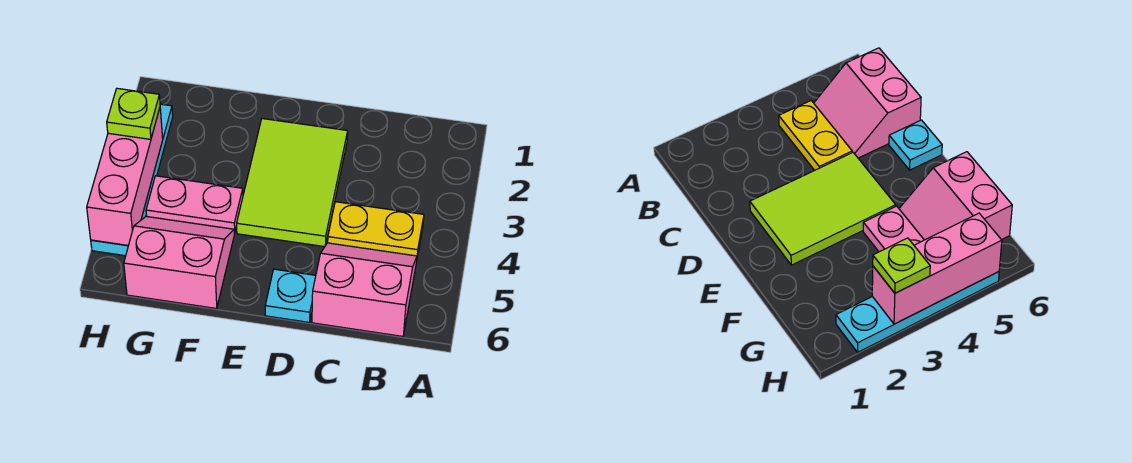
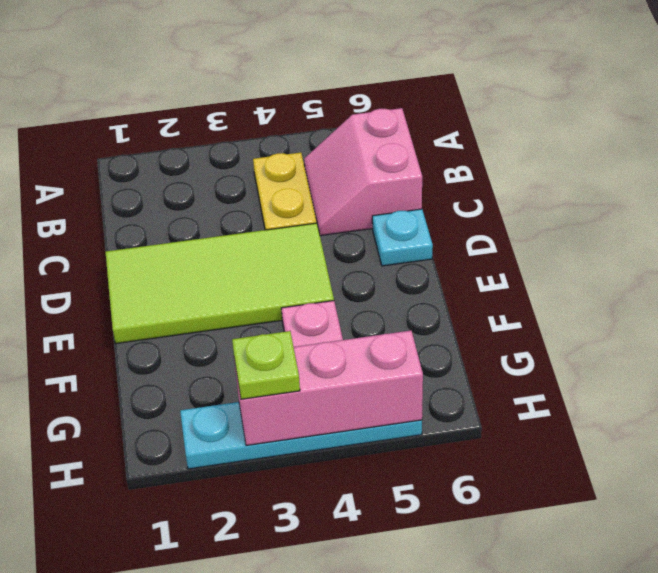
lime tile D2:E4 level 1 -> lime tile D1:E4 level 1
pink slope F5:G6 level 1 top 6 -> none

